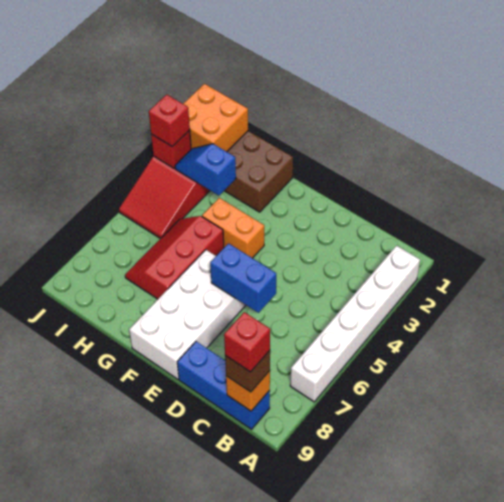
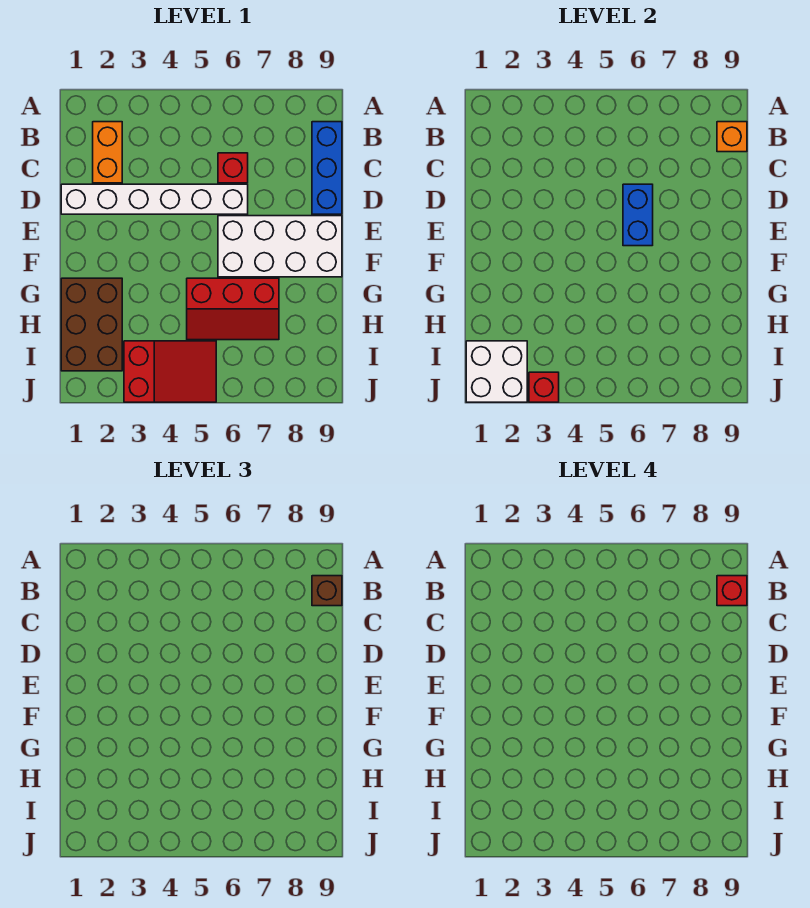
white brick A2:A7 level 1 -> white brick D1:D6 level 1
orange brick F4:G4 level 1 -> orange brick B2:C2 level 1
blue slope H3:I3 level 2 top H -> none
orange brick I1:J2 level 2 -> white brick I1:J2 level 2
red brick J3 level 3 -> red brick C6 level 1

